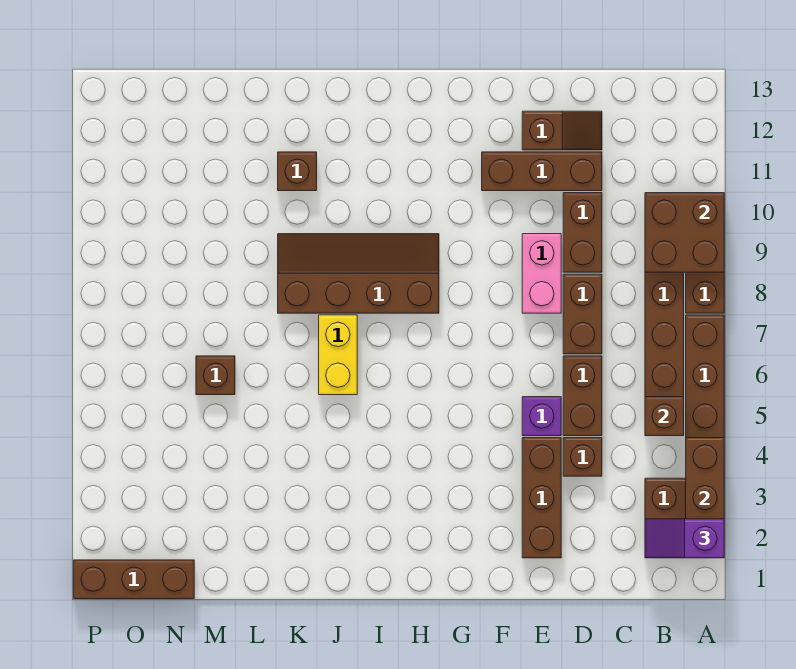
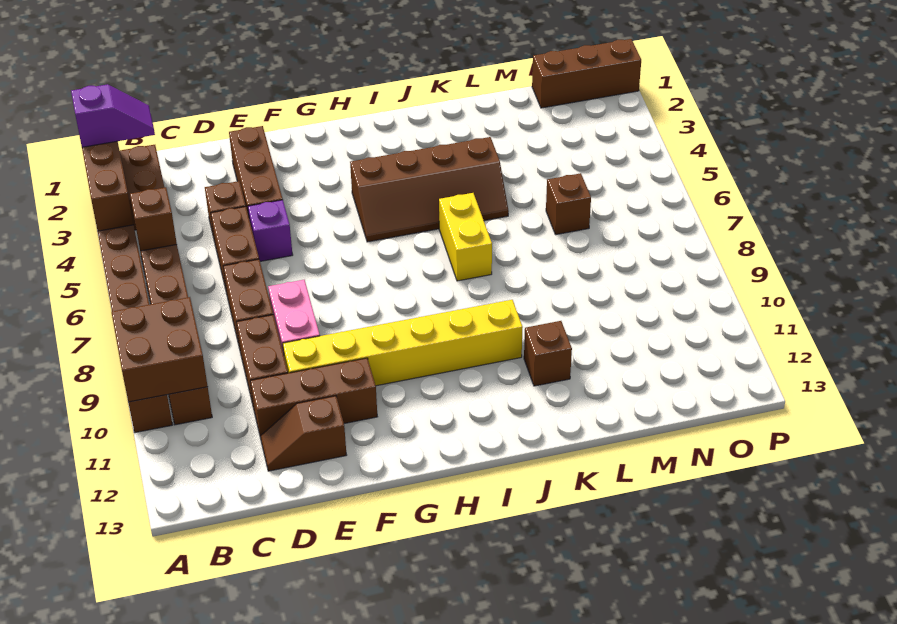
none -> yellow brick E10:J10 level 1
brown slope H8:K9 level 1 top 8 -> brown slope H4:K5 level 1 top 4

